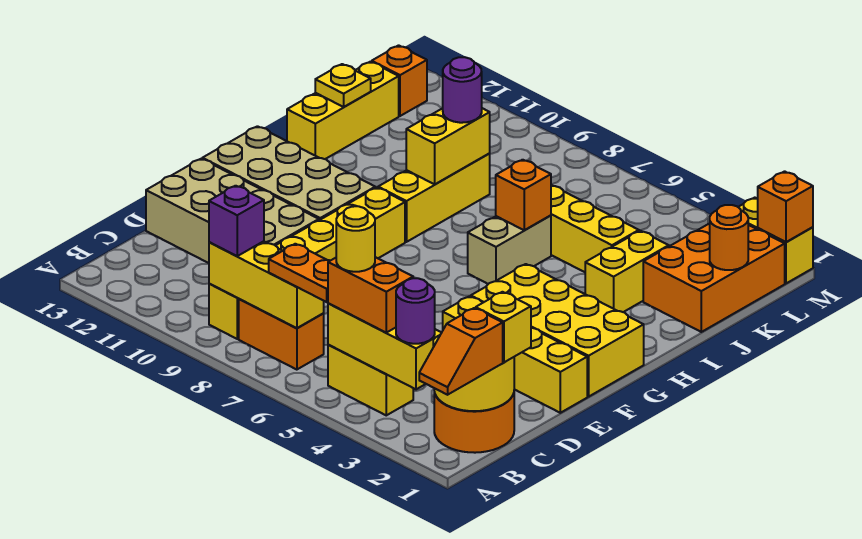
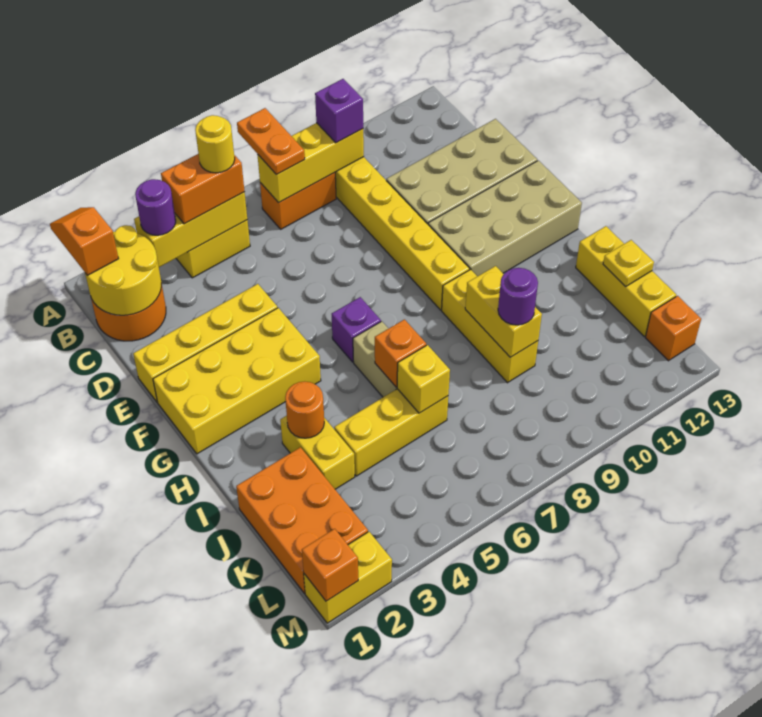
orange plate B6:B7 level 3 -> orange plate A7:B7 level 3
yellow brick C1 level 3 -> yellow brick J6 level 2
none -> purple brick G6 level 1
orange round brick K1 level 2 -> orange round brick I3 level 2

